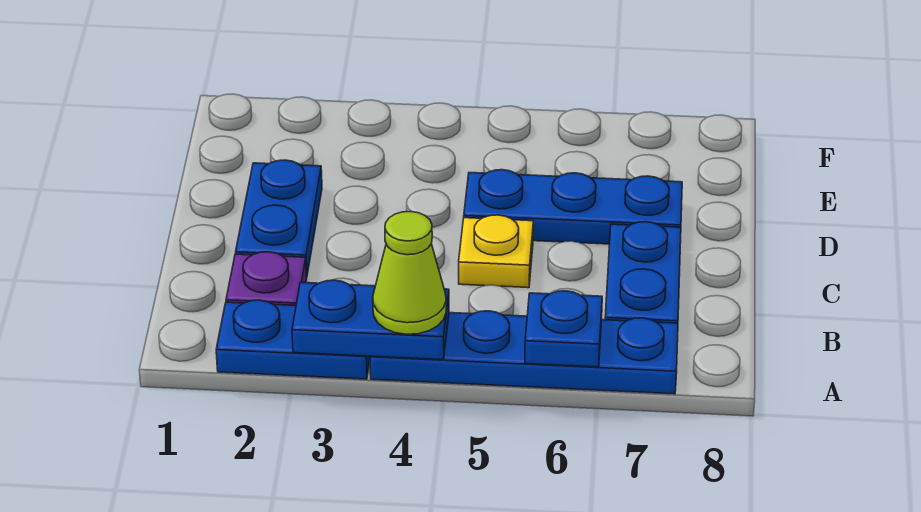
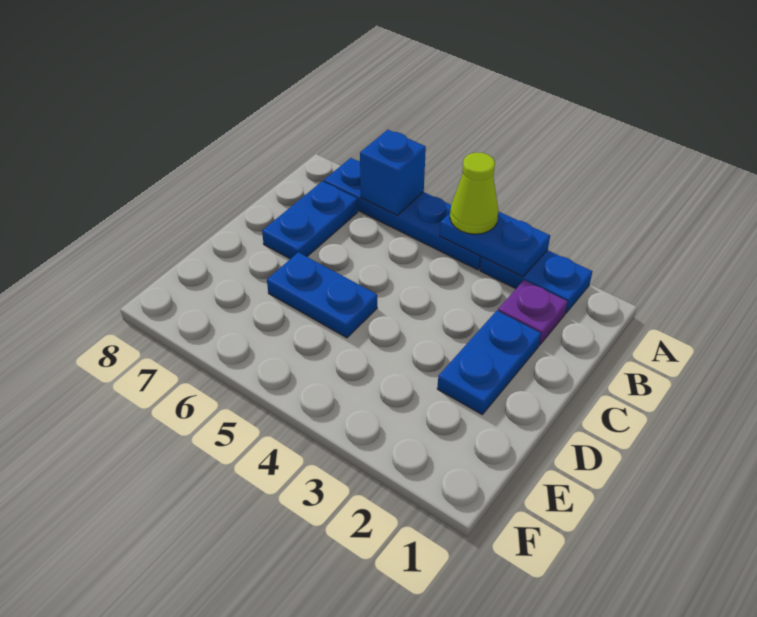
blue plate A6 level 2 -> blue brick A6 level 2
yellow plate C5 level 1 -> none
blue plate D5:D7 level 1 -> blue plate D5:D6 level 1

